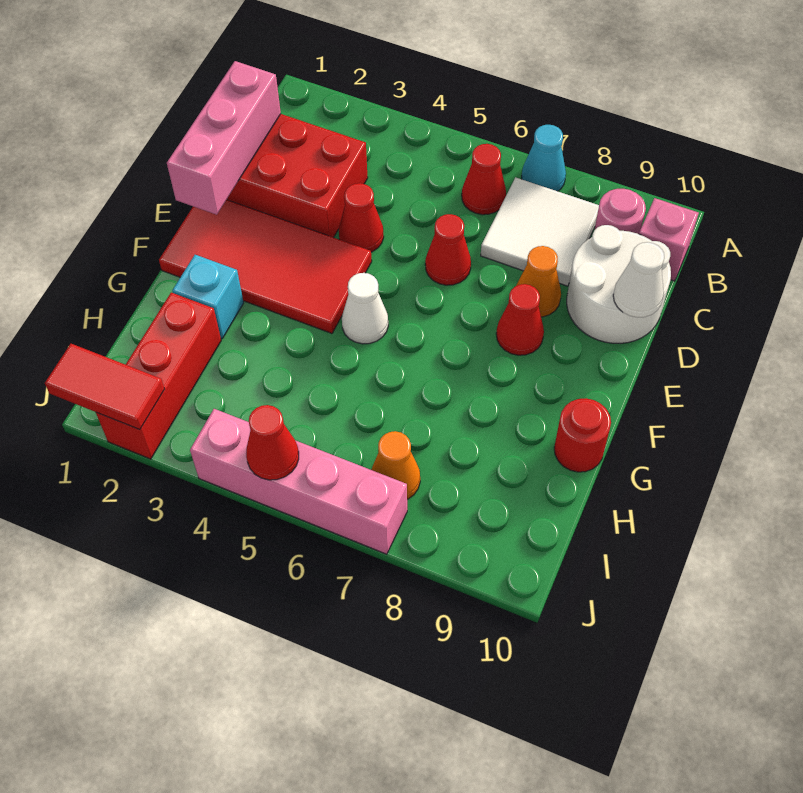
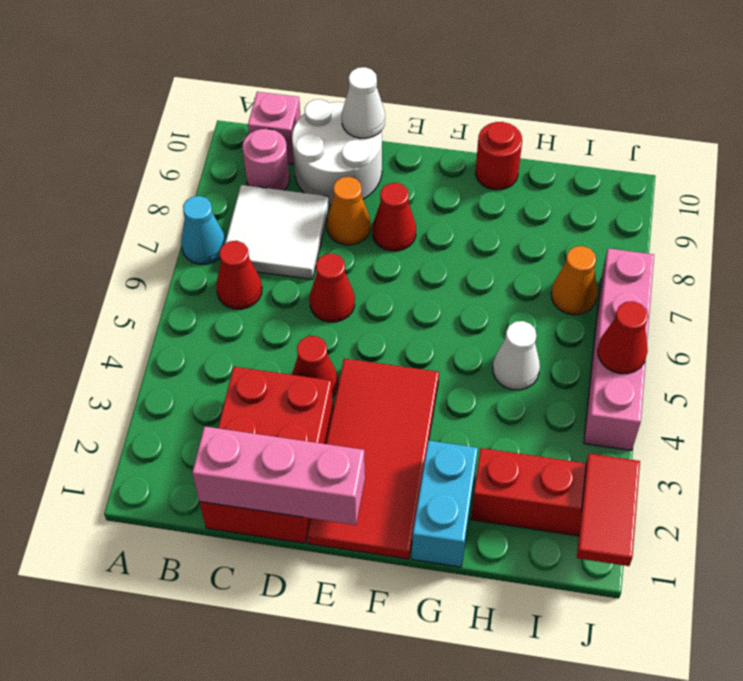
white cone F5 level 1 -> white cone H5 level 1
cyan brick G2 level 1 -> cyan brick G1:G2 level 1

